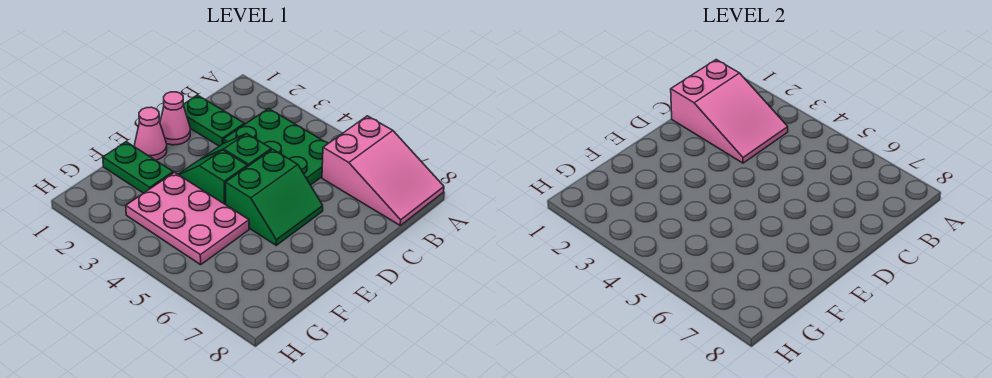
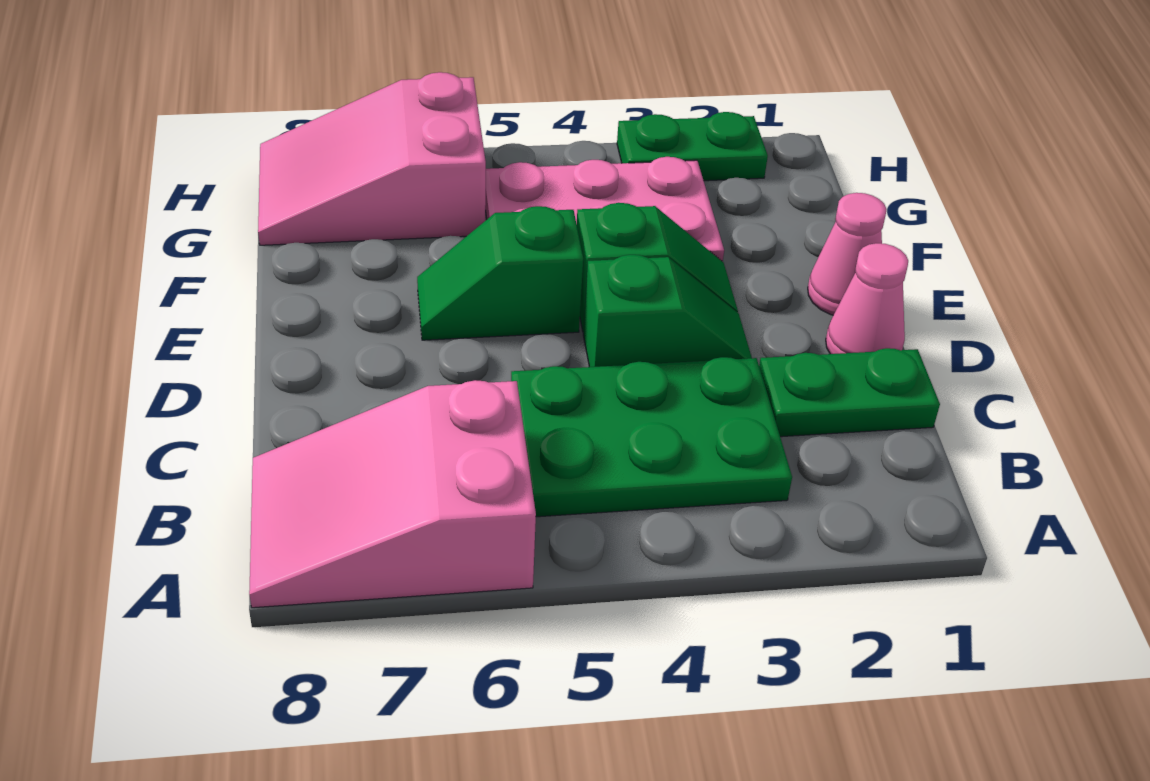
pink slope B1:C3 level 2 top 1 -> pink slope G6:H8 level 1 top 6
green slope D5:E6 level 1 top 5 -> green slope E5:E6 level 1 top 5
green plate F1:F2 level 1 -> green plate H2:H3 level 1

